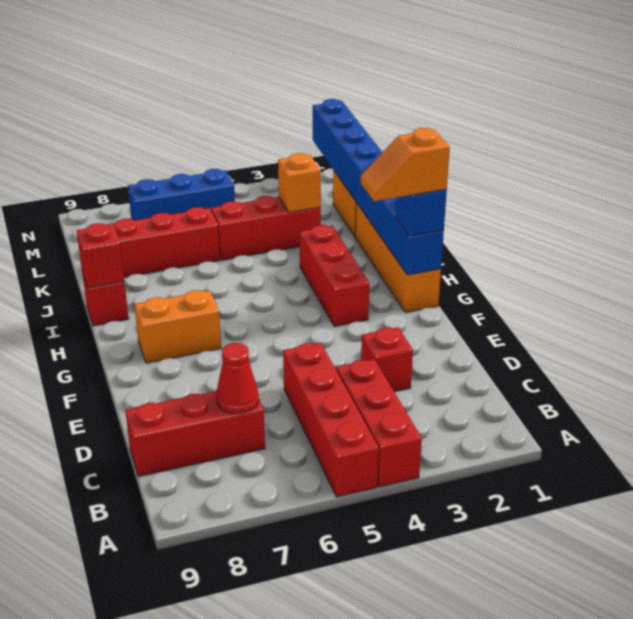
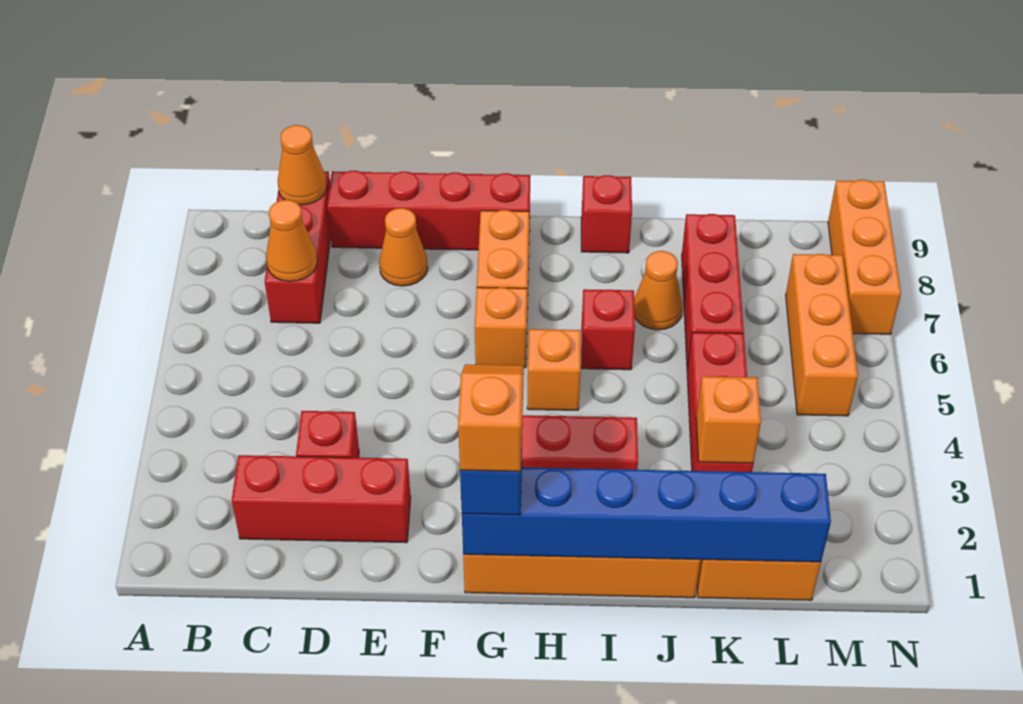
red brick A4:C4 level 1 -> red brick C2:E2 level 1
red brick A5:D5 level 1 -> red brick D9:G9 level 1
red cone C7 level 2 -> orange cone C7 level 2
none -> orange cone C9 level 2
none -> orange cone E8 level 1
blue brick G1:N1 level 2 -> blue brick G1:L1 level 2
none -> orange brick G6 level 1
none -> orange brick H5 level 1
red brick I9 level 2 -> red brick I6 level 1
none -> orange cone J7 level 1
blue brick M5:M7 level 1 -> orange brick M5:M7 level 1
none -> orange brick N7:N9 level 1

